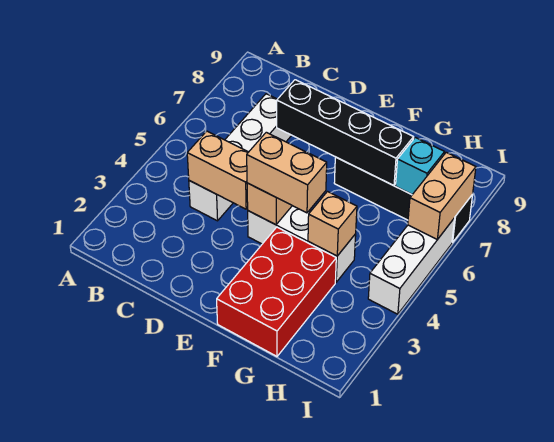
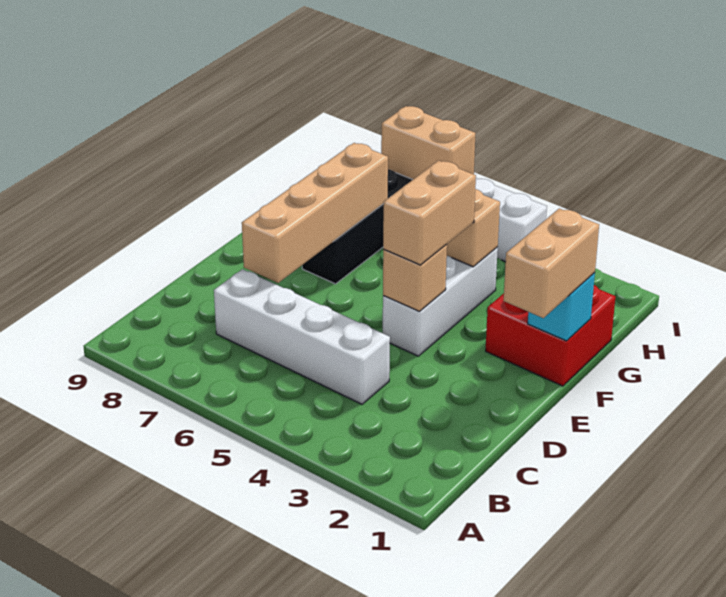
tan brick C4:D4 level 2 -> tan brick E1:F1 level 3
black brick D7:G7 level 2 -> tan brick D7:G7 level 2
red brick F1:G3 level 1 -> red brick F1:G2 level 1
cyan brick H7 level 2 -> cyan brick F1 level 2

